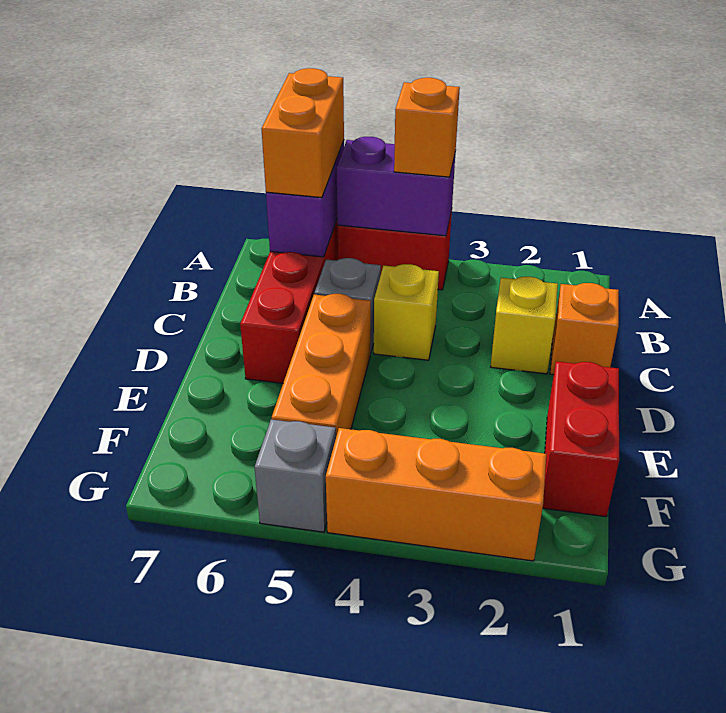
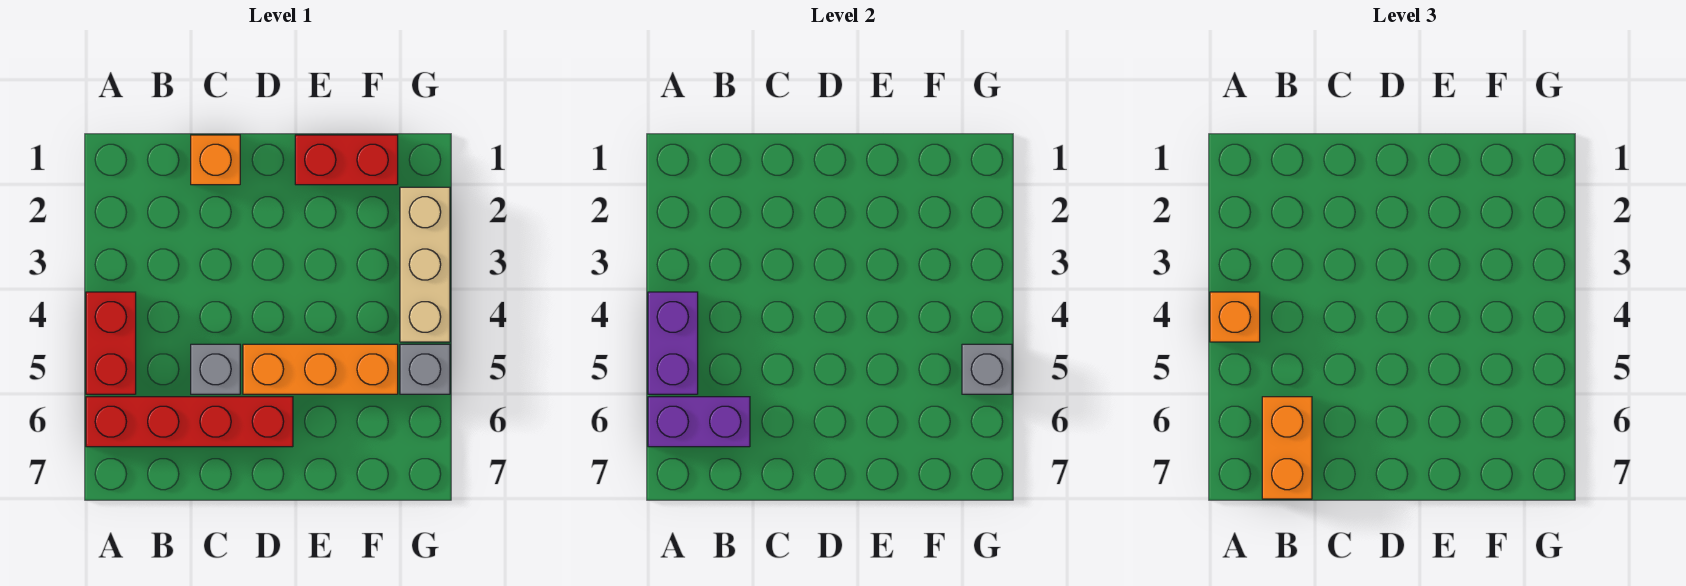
orange brick A6:B6 level 3 -> orange brick B6:B7 level 3
yellow brick C2 level 1 -> none
yellow brick C4 level 1 -> none
orange brick G2:G4 level 1 -> tan brick G2:G4 level 1
none -> grey brick G5 level 2

